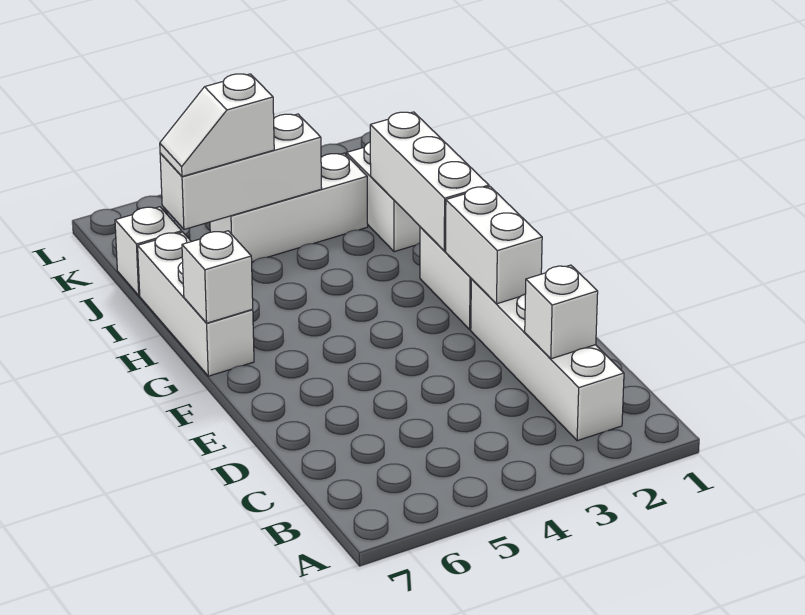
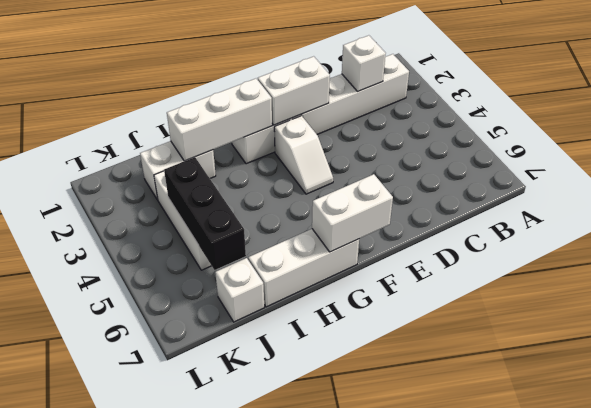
white brick G7 level 2 -> white brick F7:G7 level 2
white brick J4:J6 level 2 -> black brick J4:J6 level 2
white slope J5:J6 level 3 top 5 -> white slope F3:F4 level 1 top 3

